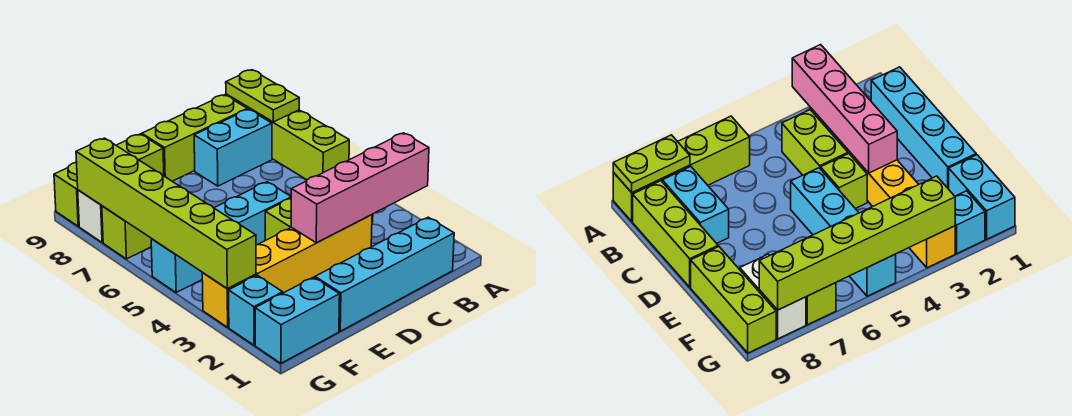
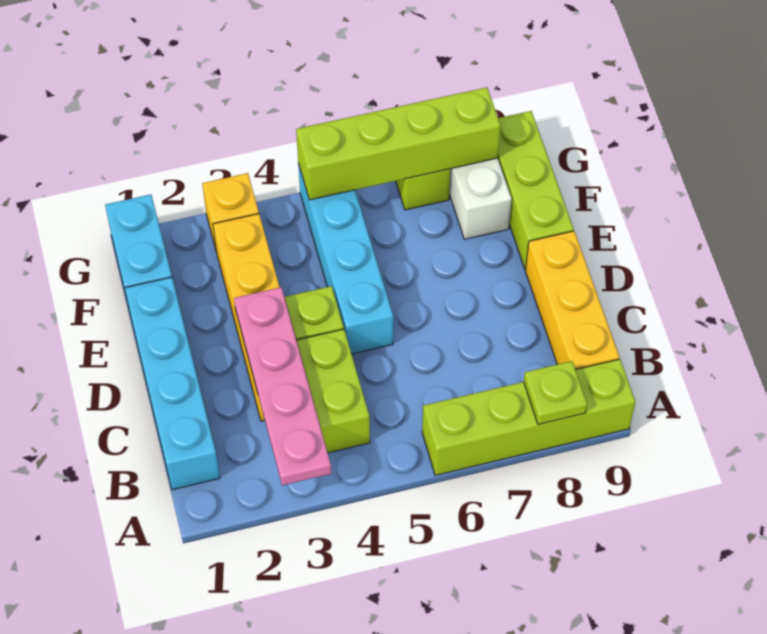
pink brick A3:D3 level 2 -> pink plate A3:D3 level 2
lime plate A8:A9 level 2 -> lime plate A8 level 2
cyan brick B8:C8 level 1 -> none
lime brick B9:D9 level 1 -> yellow brick B9:D9 level 1
cyan brick G2 level 1 -> none
lime brick G3:G8 level 2 -> lime brick G5:G8 level 2

